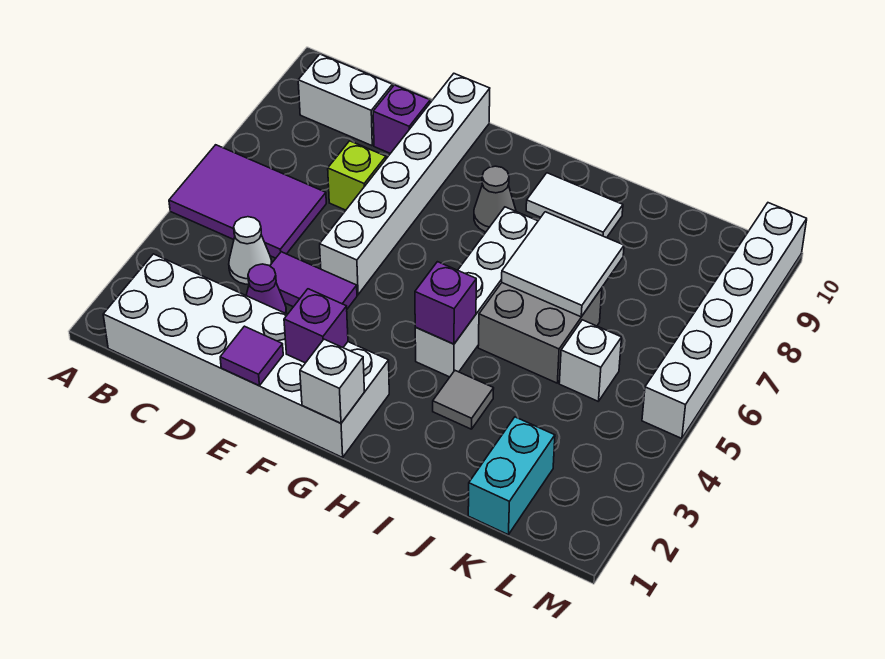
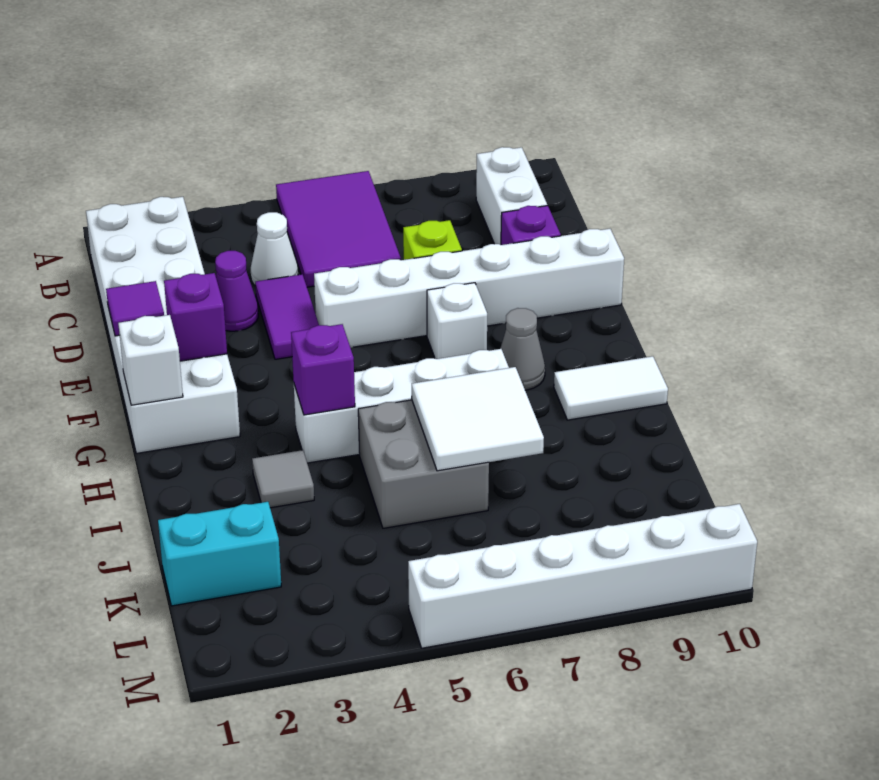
white tile H9:I9 level 1 -> white tile H9:H10 level 1
white brick K5 level 1 -> white brick F7 level 1

